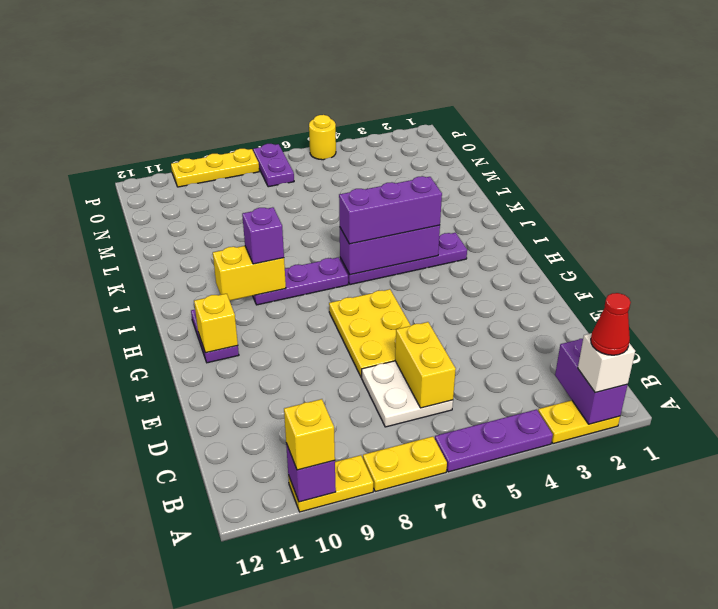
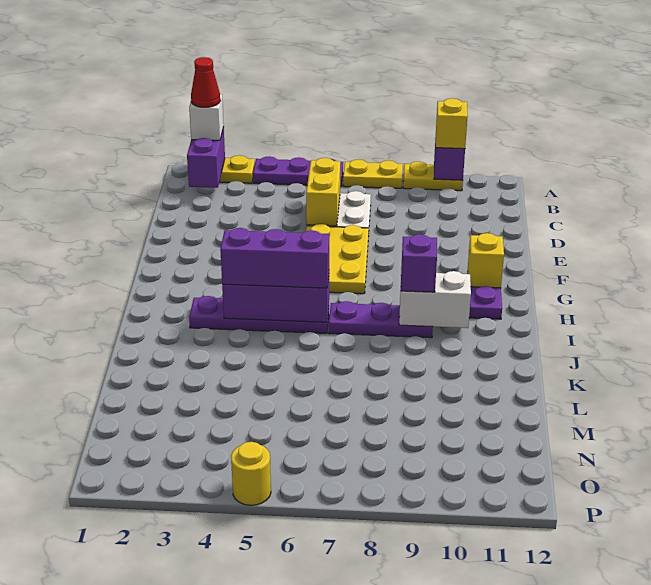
yellow brick I9:I10 level 2 -> white brick I9:I10 level 2
purple plate O7:P7 level 1 -> none
yellow plate P8:P10 level 1 -> none

